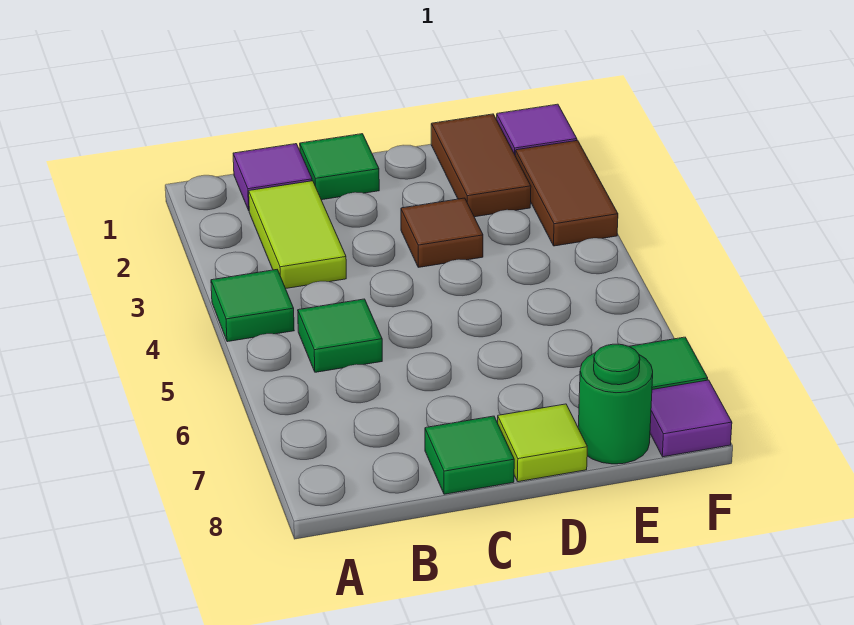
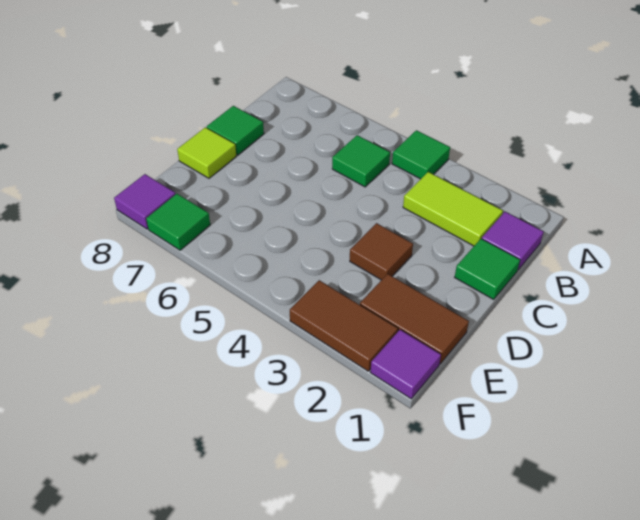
green round brick E8 level 1 -> none

